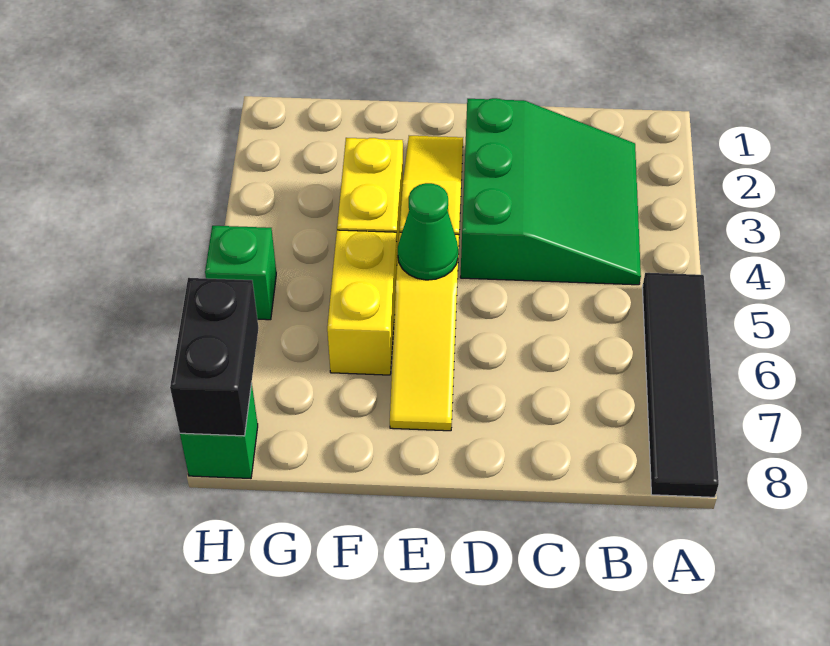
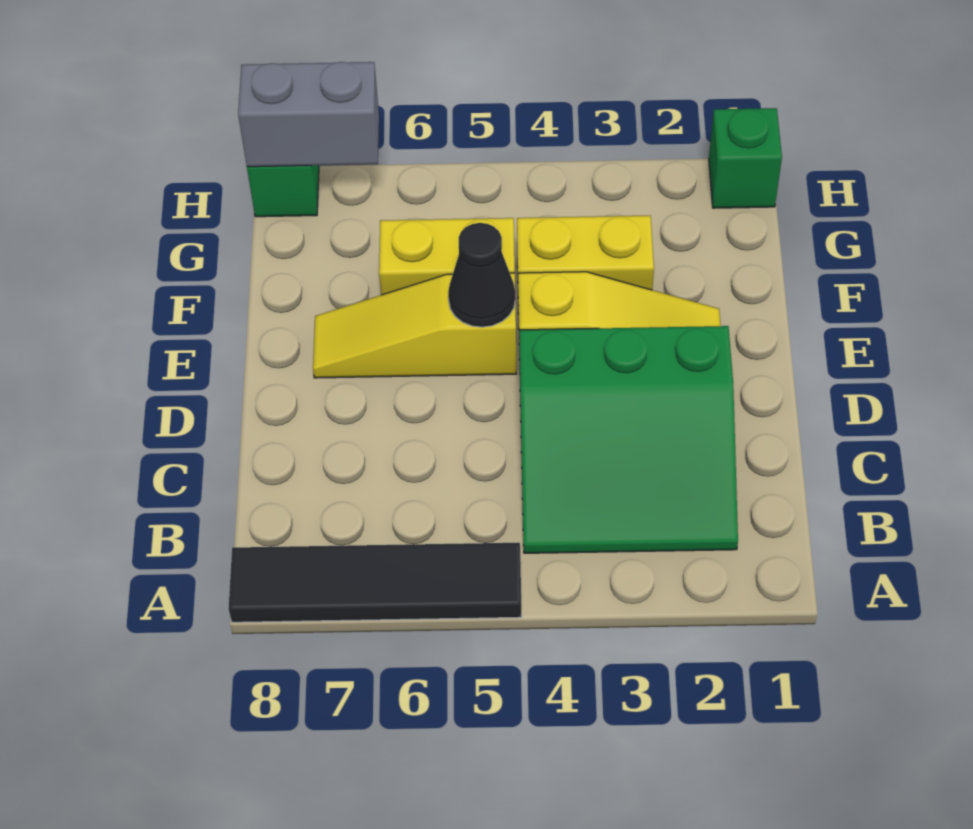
green cone E5 level 2 -> black cone E5 level 2
green brick H5 level 1 -> green brick H1 level 1
black brick H7:H8 level 2 -> grey brick H7:H8 level 2

